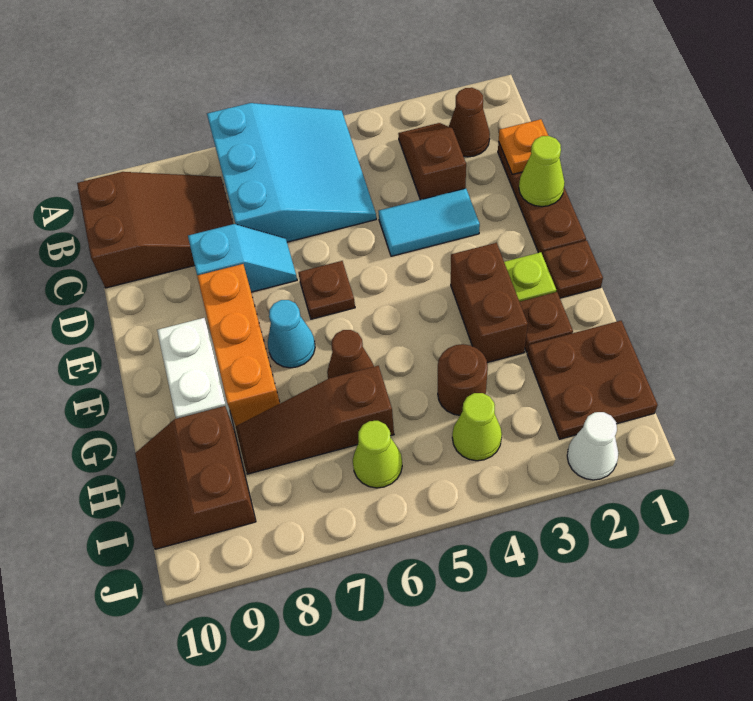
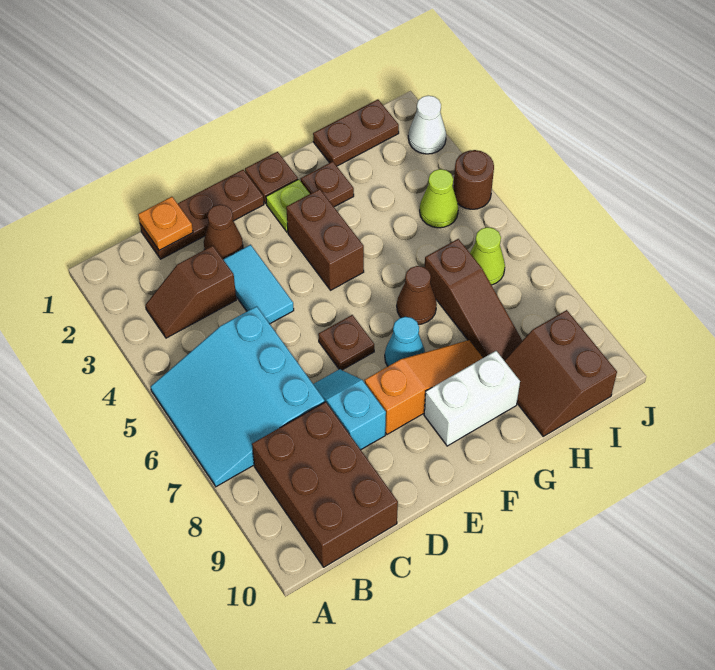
cyan slope A5:C7 level 1 top 7 -> cyan slope A5:C7 level 1 top C
brown cone B2 level 1 -> brown cone D2 level 1
brown slope B8:C10 level 1 top 10 -> brown brick B8:C10 level 1
lime cone D1 level 2 -> none
orange brick E8:G8 level 1 -> orange slope E8:G8 level 1 top E
brown brick F3:G3 level 1 -> brown brick F3:F4 level 1
brown plate H1:I2 level 1 -> brown plate H1:I1 level 1
brown round brick H4 level 1 -> brown round brick J4 level 1
brown slope H9:I10 level 1 top 9 -> brown slope H9:I10 level 1 top I

